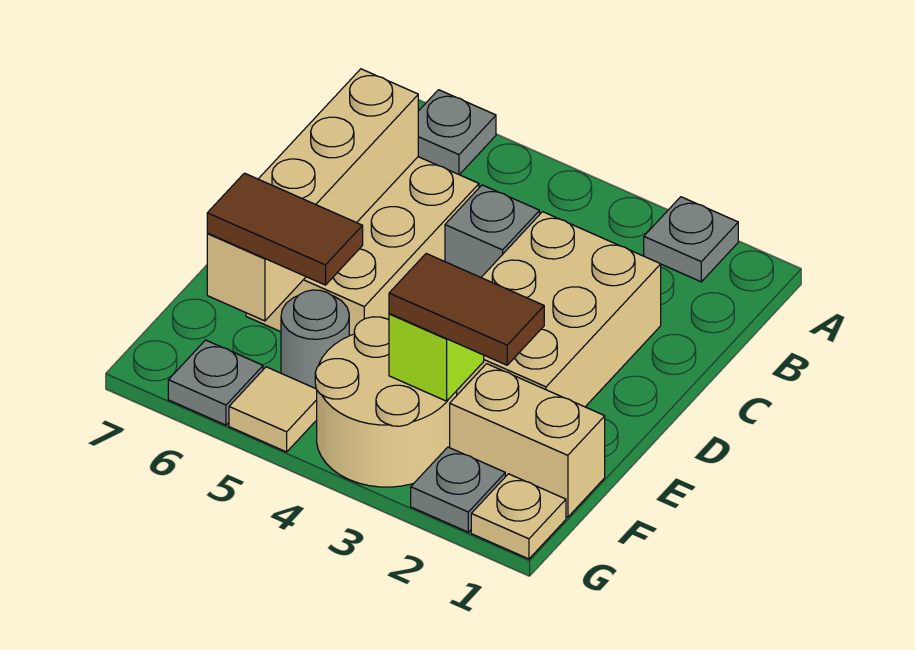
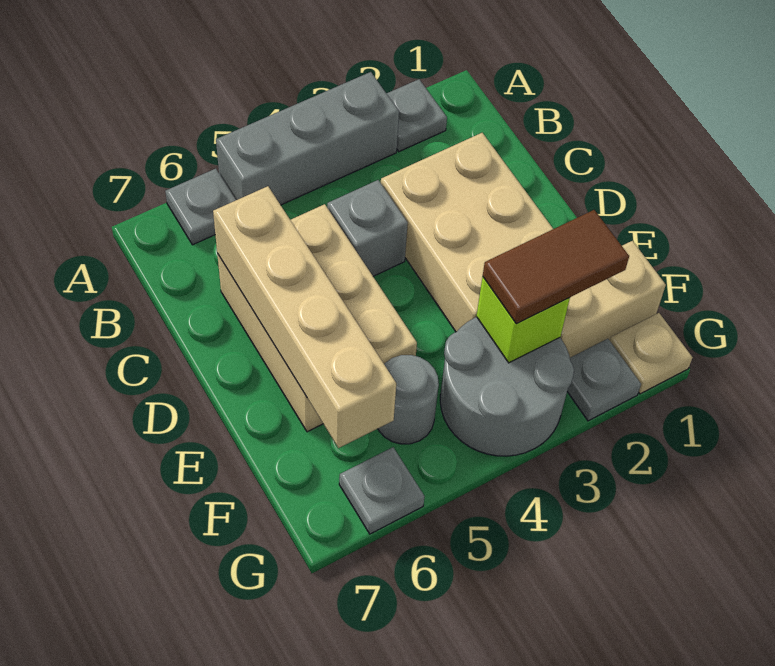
none -> grey brick A3:A5 level 1
tan round brick F3:G4 level 1 -> grey round brick F3:G4 level 1
brown tile F5:F6 level 3 -> none
tan tile G5 level 1 -> none

